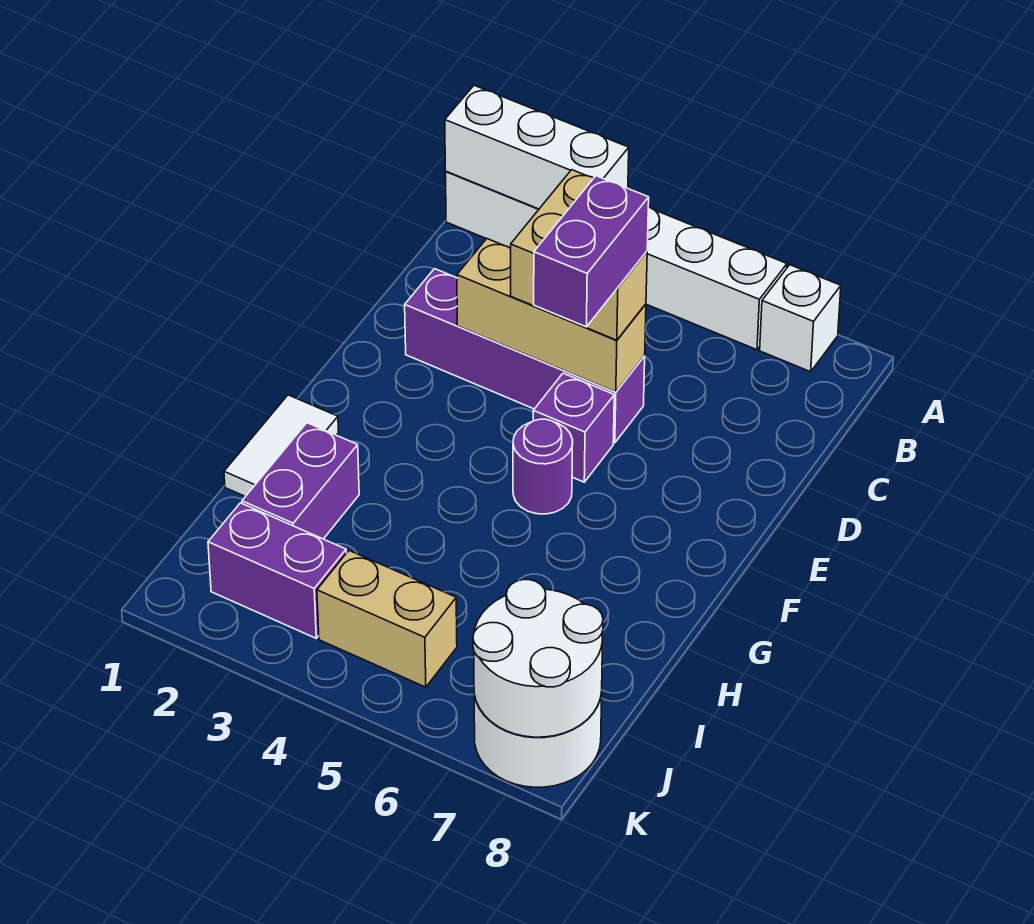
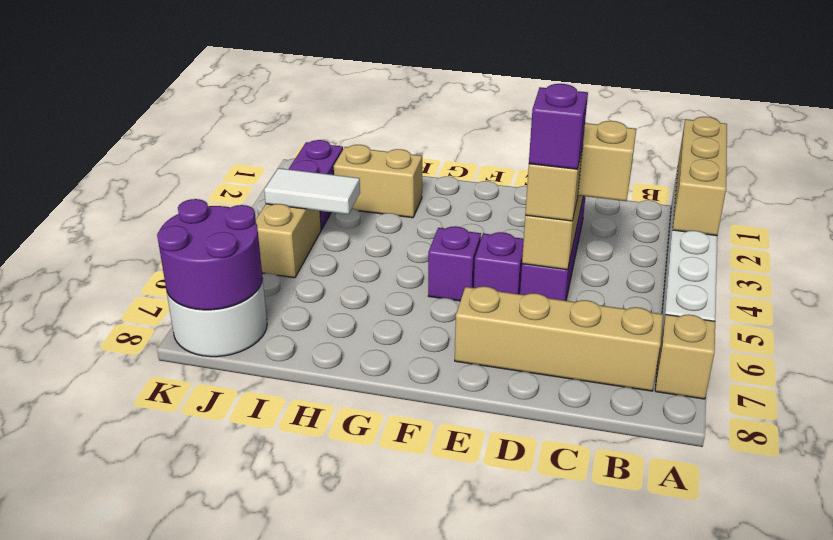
white brick A1:A3 level 2 -> tan brick A1:A3 level 2
white brick A7 level 1 -> tan brick A7 level 1
none -> tan brick B7:E7 level 1
purple brick D5:E5 level 4 -> purple brick D5 level 4
purple round brick F5 level 1 -> purple brick F5 level 1
white tile G1:H1 level 1 -> white tile I4:J4 level 2
purple brick H2:I2 level 1 -> tan brick H2:I2 level 1
white round brick J7:K8 level 2 -> purple round brick J7:K8 level 2

